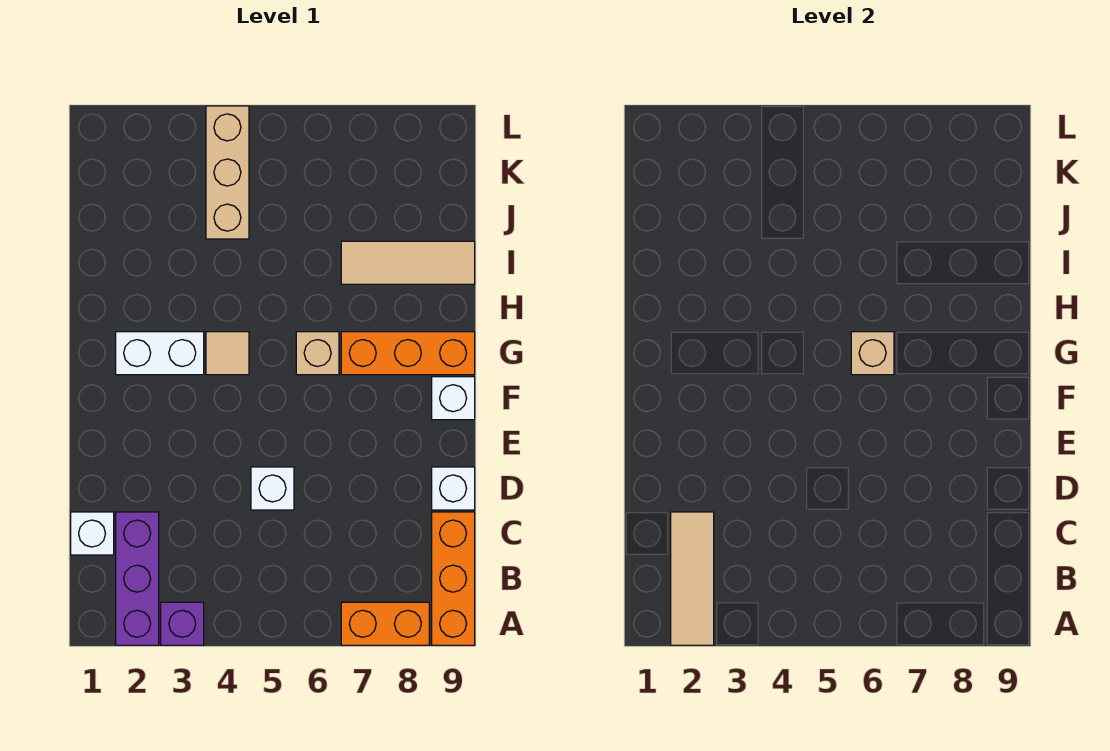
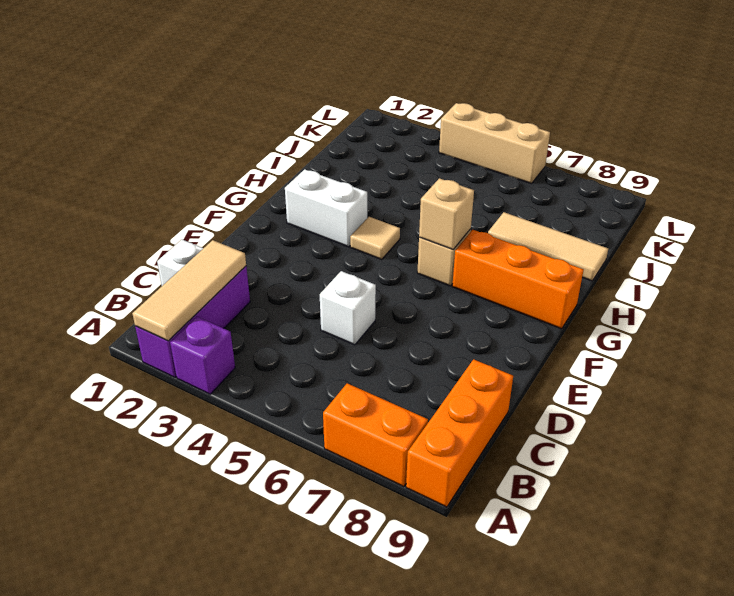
white brick D9 level 1 -> none
white brick F9 level 1 -> none
tan brick J4:L4 level 1 -> tan brick L4:L6 level 1

